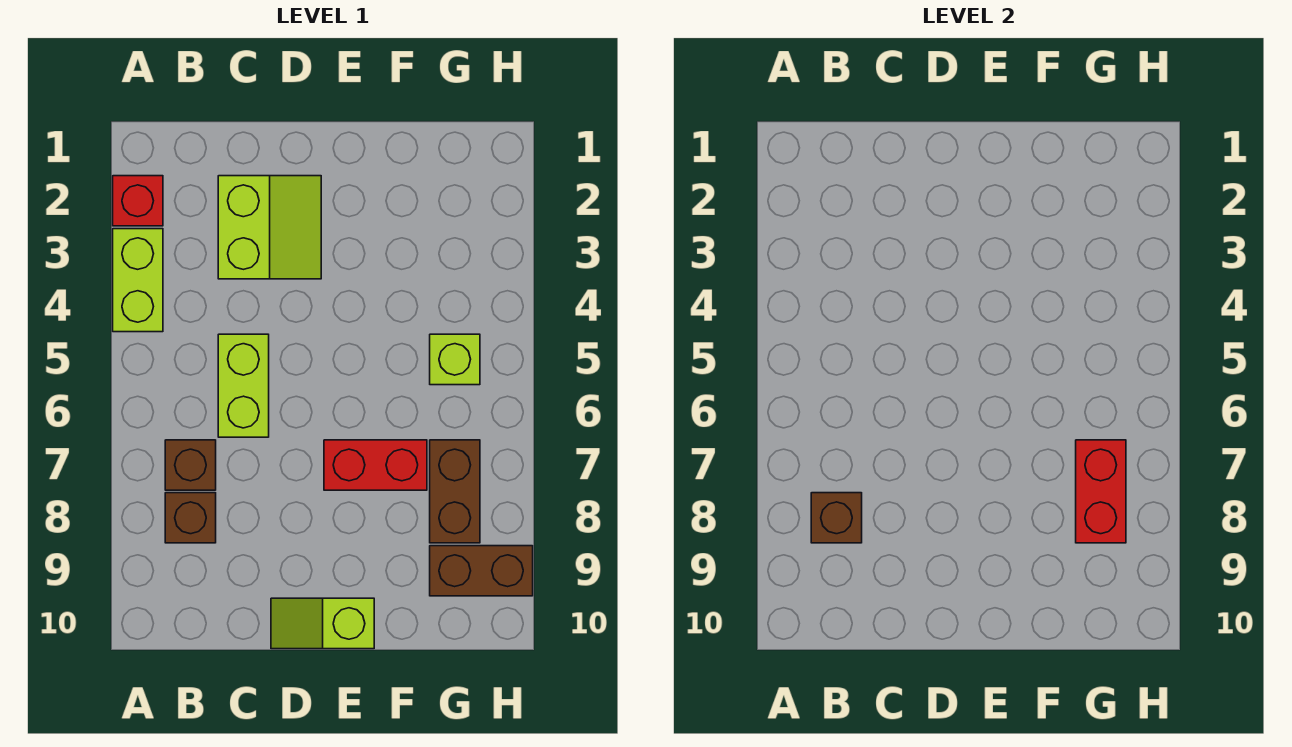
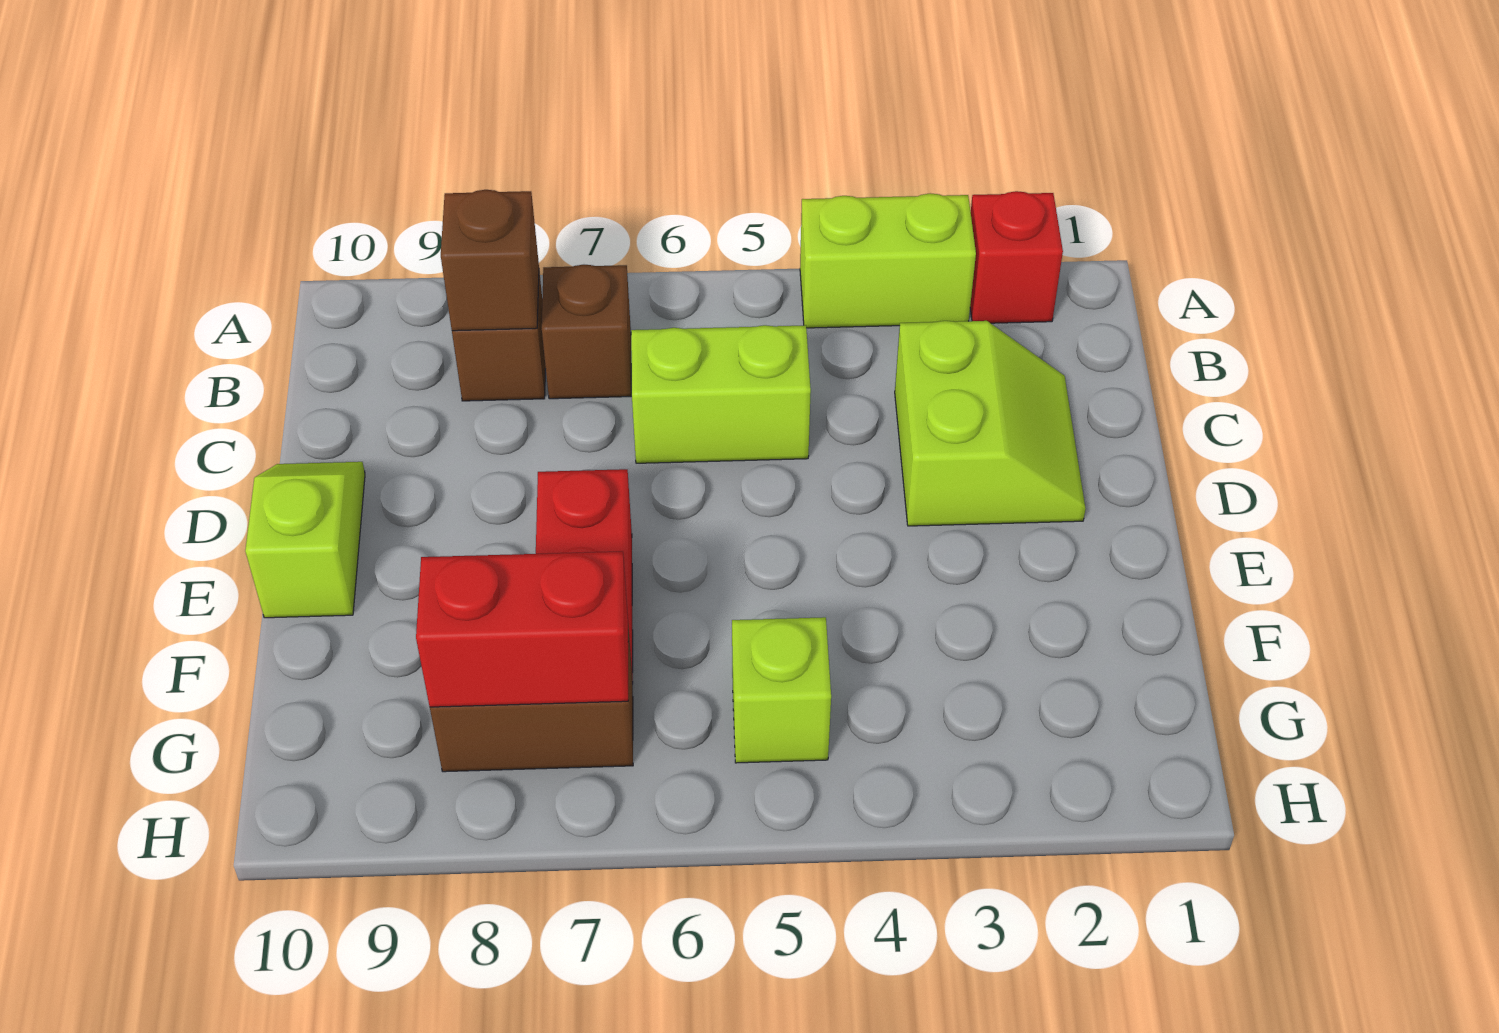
lime slope C2:D3 level 1 top C -> lime slope C2:D3 level 1 top 3
brown brick G9:H9 level 1 -> none

